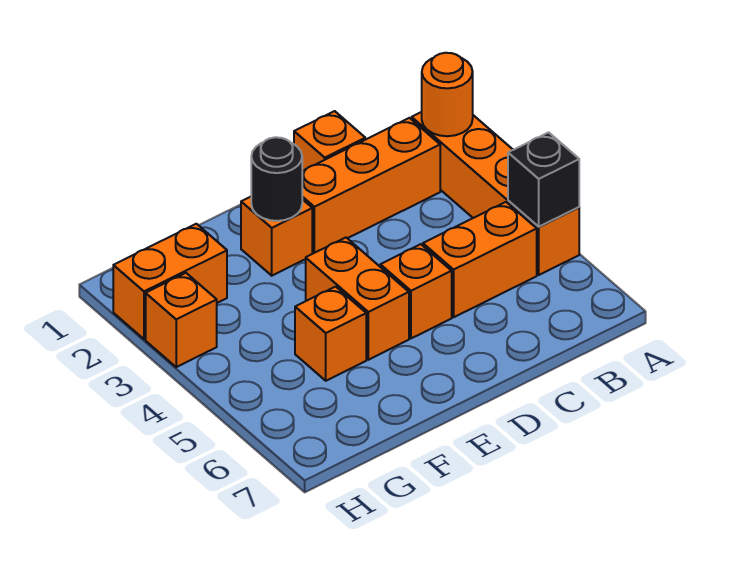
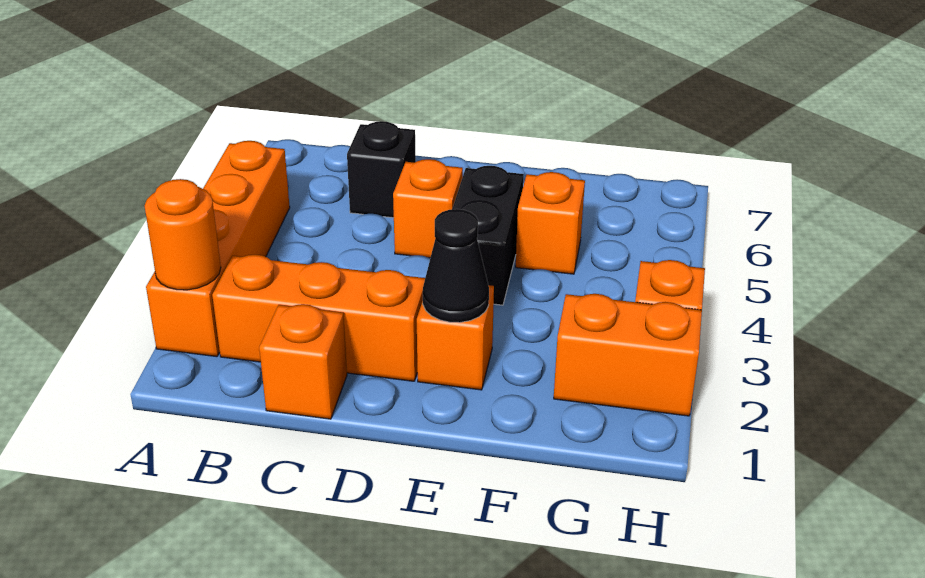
black brick A5 level 2 -> black brick C6 level 1
orange brick B5:C5 level 1 -> none
black round brick E2 level 2 -> black cone E2 level 2
orange brick E4:E5 level 1 -> black brick E4:E5 level 1

